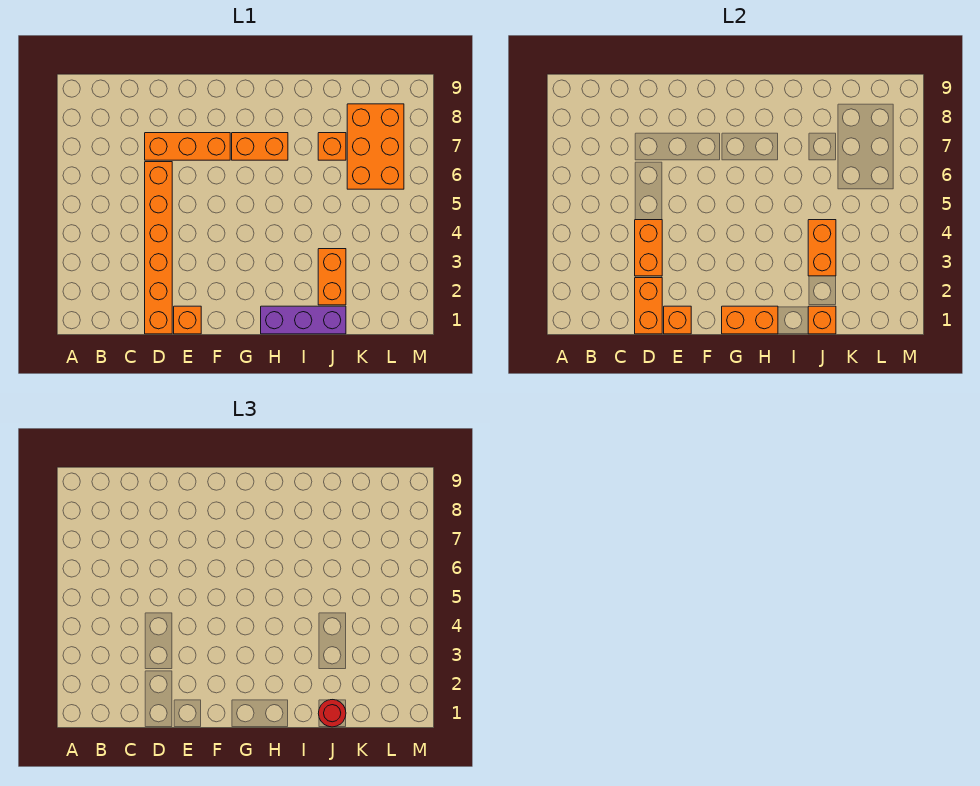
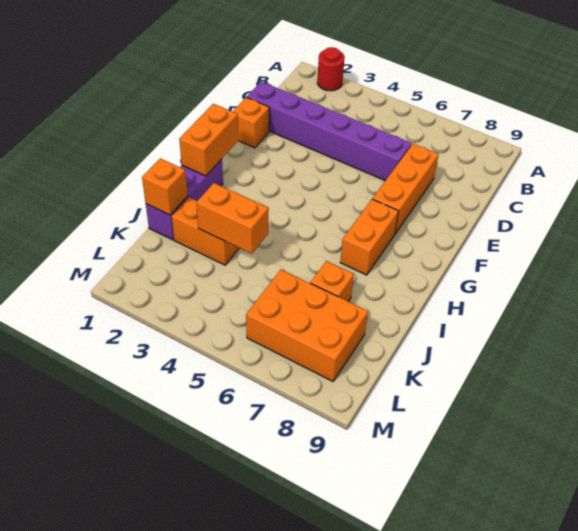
orange brick D1:D6 level 1 -> purple brick D1:D6 level 1
orange brick D1:D2 level 2 -> none
orange brick D3:D4 level 2 -> none
orange brick E1 level 2 -> none
red round brick J1 level 3 -> red round brick A2 level 1

